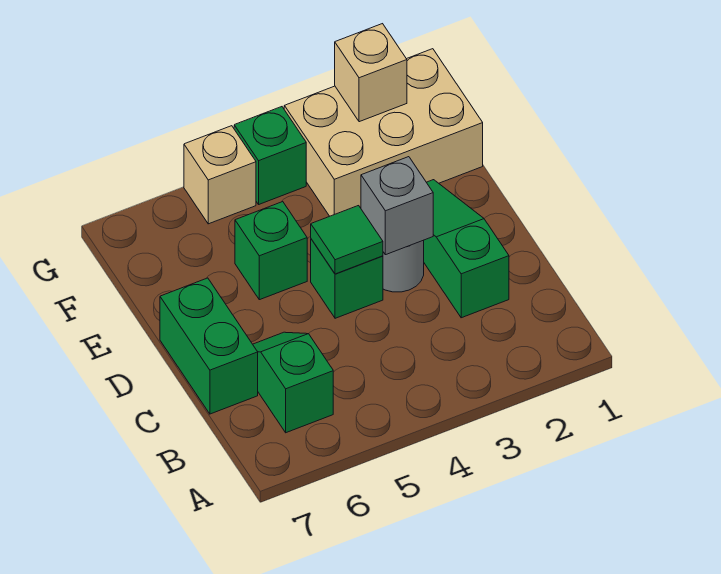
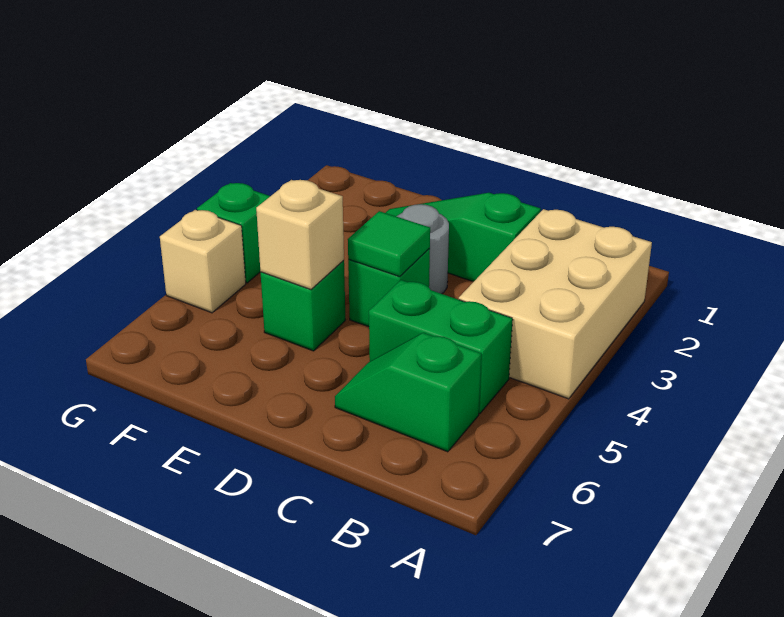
green brick C7:D7 level 1 -> green brick B5:C5 level 1
grey brick D3 level 2 -> none
tan brick F1:G3 level 1 -> tan brick A2:B4 level 1
tan brick G2 level 2 -> tan brick E5 level 2

